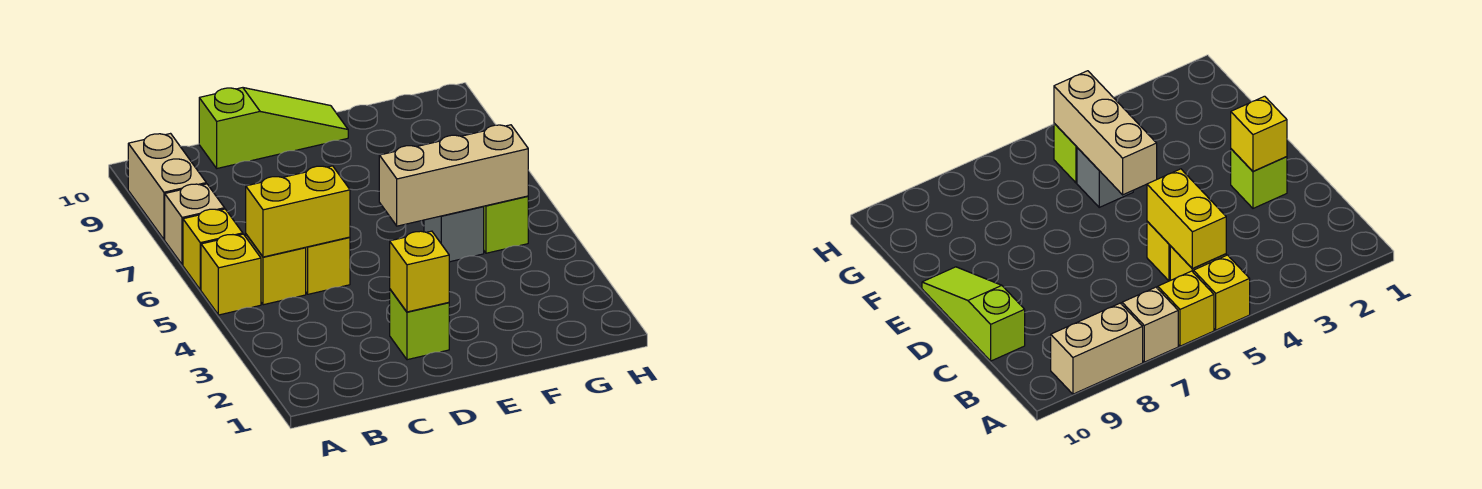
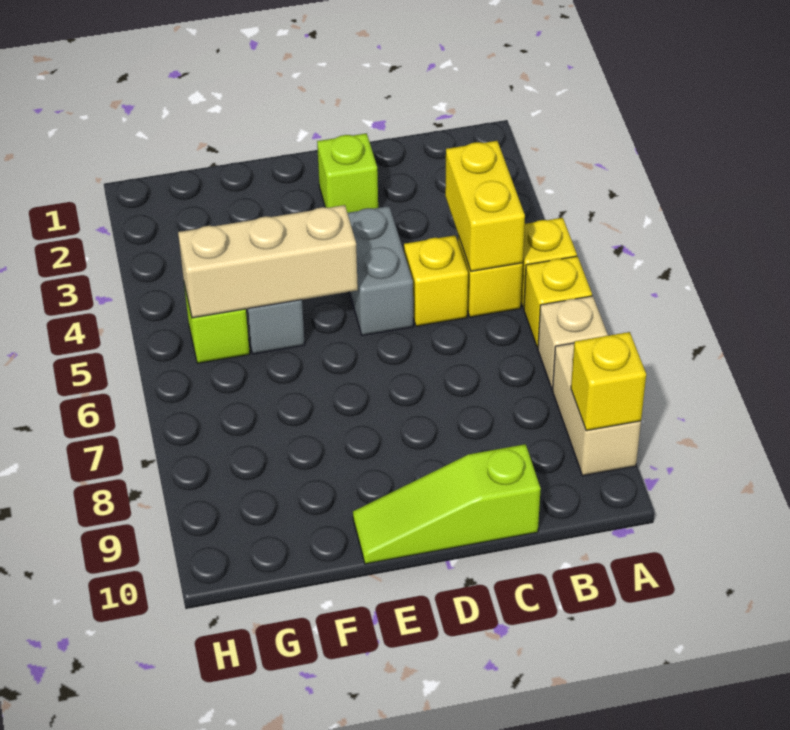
yellow brick B5:C5 level 2 -> yellow brick B4:B5 level 2
yellow brick D2 level 2 -> yellow brick A9 level 2
none -> grey brick D4:D5 level 1

